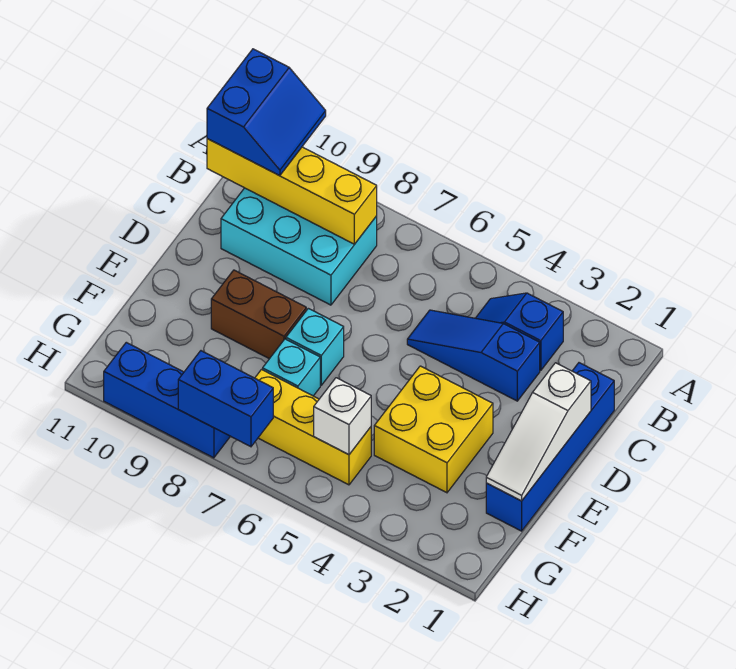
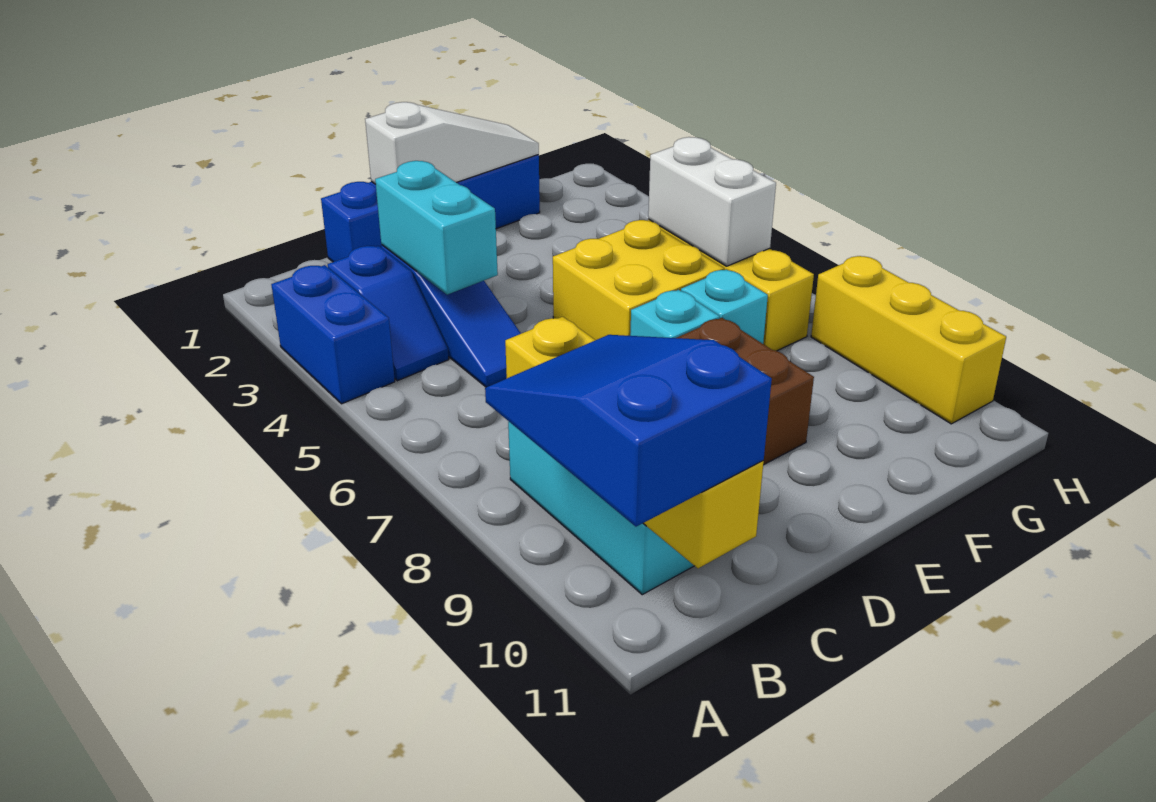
blue slope A10:B11 level 3 top 11 -> blue slope A9:B11 level 3 top 11
none -> cyan brick C3:C4 level 2
yellow brick E3:F4 level 1 -> yellow brick E5:F6 level 1
white brick G5 level 2 -> white brick G5:G6 level 2
blue brick H7:H8 level 2 -> blue brick A3:A4 level 1
blue brick H8:H10 level 1 -> yellow brick H8:H10 level 1

